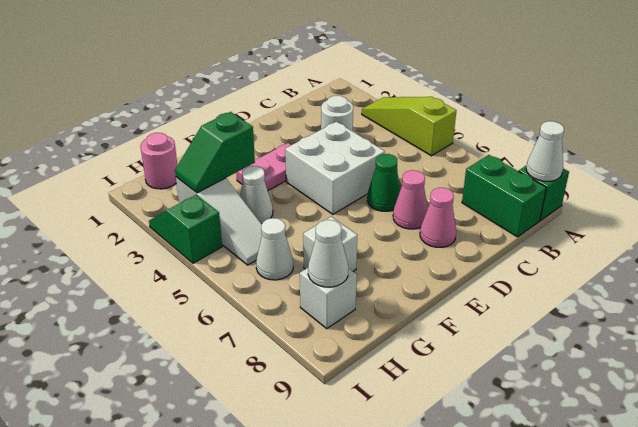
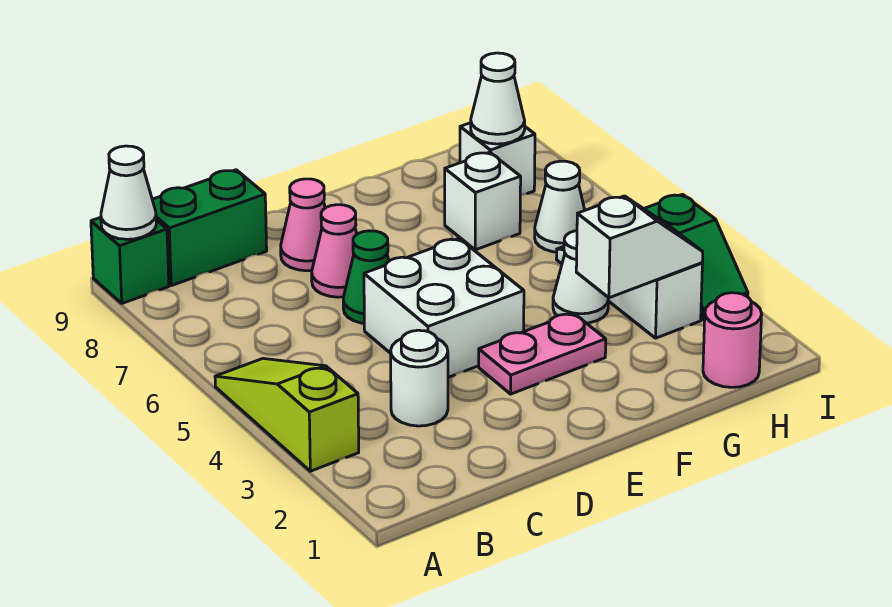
lime slope A3:A5 level 1 top 5 -> lime slope A3:A5 level 1 top 3
green brick B8:B9 level 1 -> green brick B9:C9 level 1
green slope G3:H3 level 2 top G -> white slope G3:H3 level 2 top G

